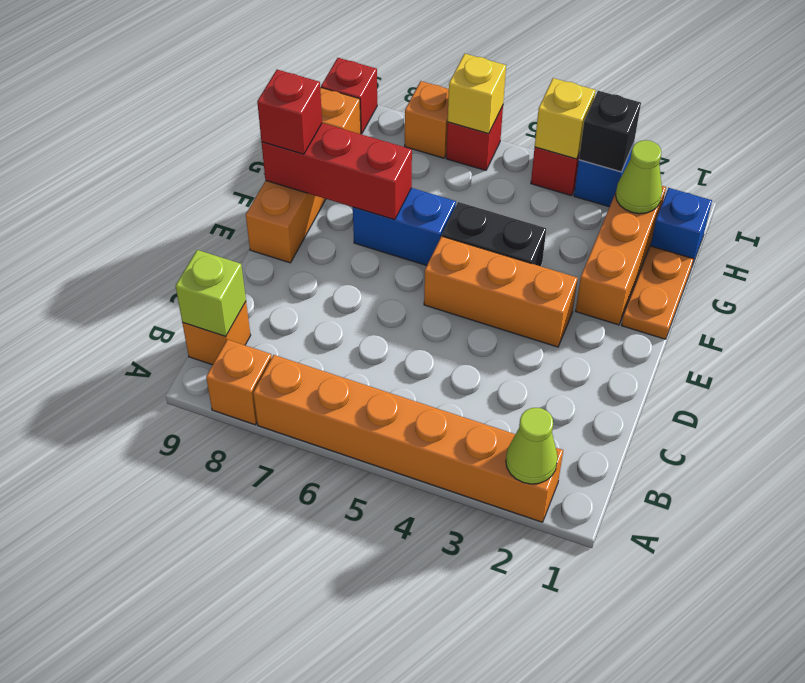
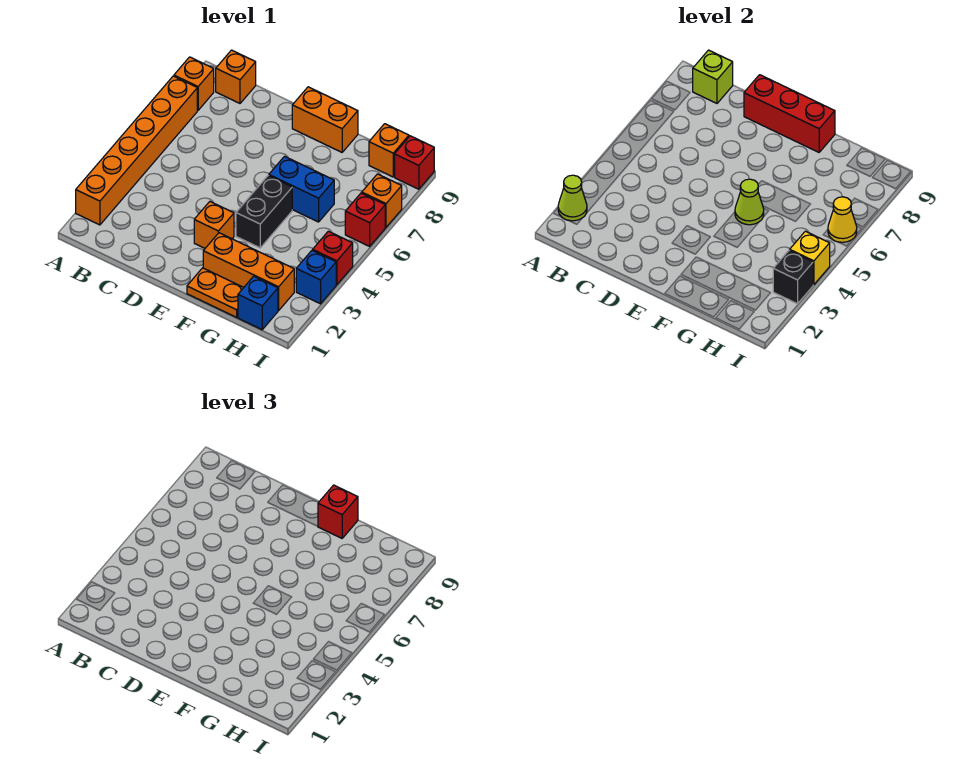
orange brick E3:E5 level 1 -> orange brick E3 level 1
blue brick F6:F7 level 1 -> blue brick F6:G6 level 1
red brick F7:F9 level 2 -> red brick D9:F9 level 2
lime cone H2 level 2 -> lime cone F5 level 2
yellow brick I6 level 2 -> yellow cone I6 level 2

